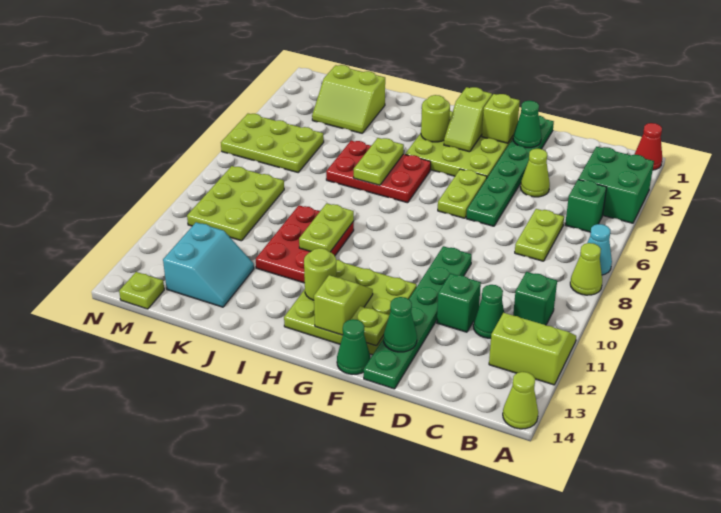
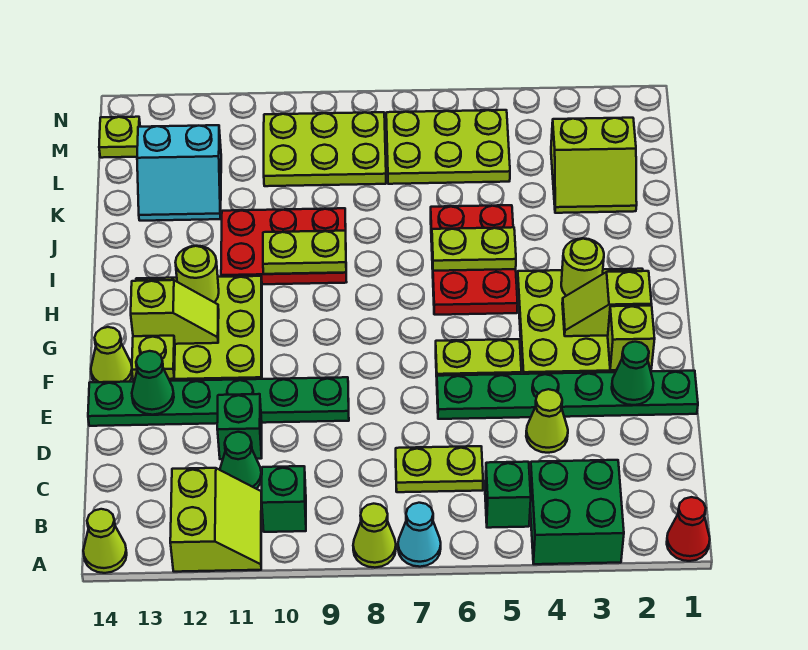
green cone F14 level 1 -> lime cone F14 level 1
lime slope K2:L3 level 1 top 2 -> lime slope K2:L3 level 1 top L
lime plate L5:N6 level 1 -> lime plate L5:M7 level 1

